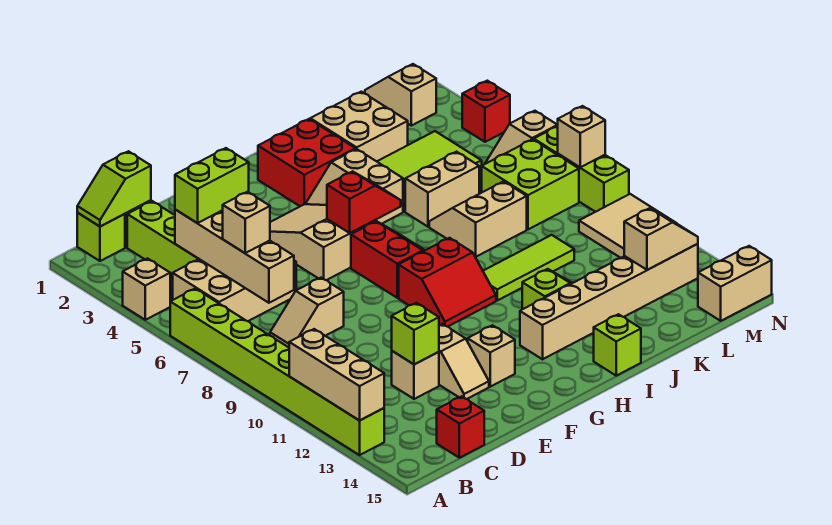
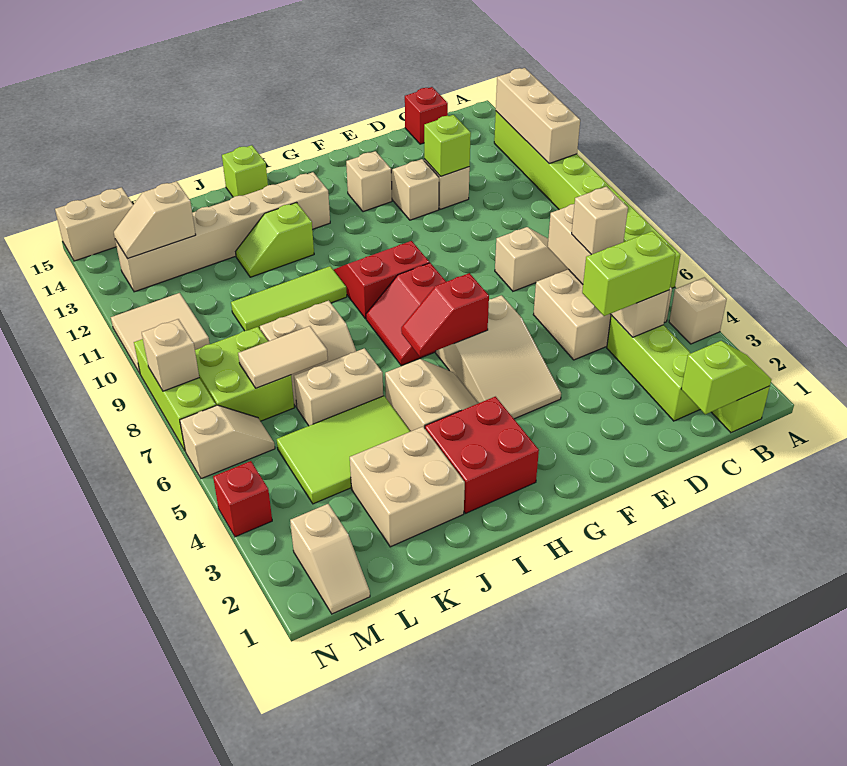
none -> tan tile K7:L7 level 2

